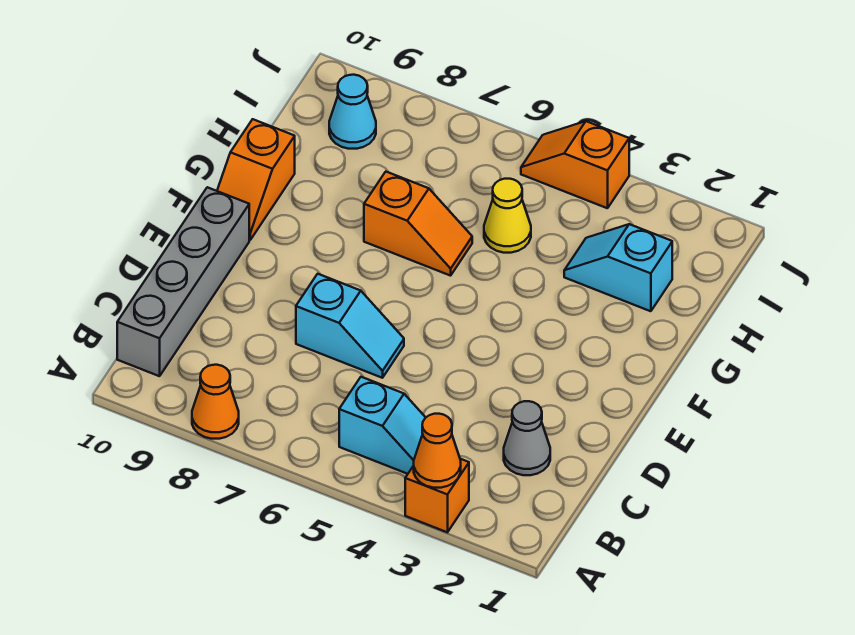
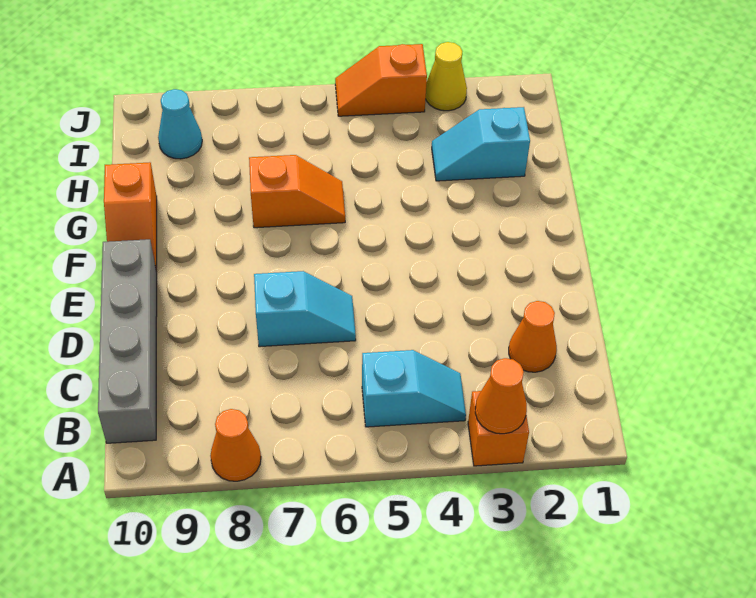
grey cone C2 level 1 -> orange cone C2 level 1
yellow cone H5 level 1 -> yellow cone J3 level 1

